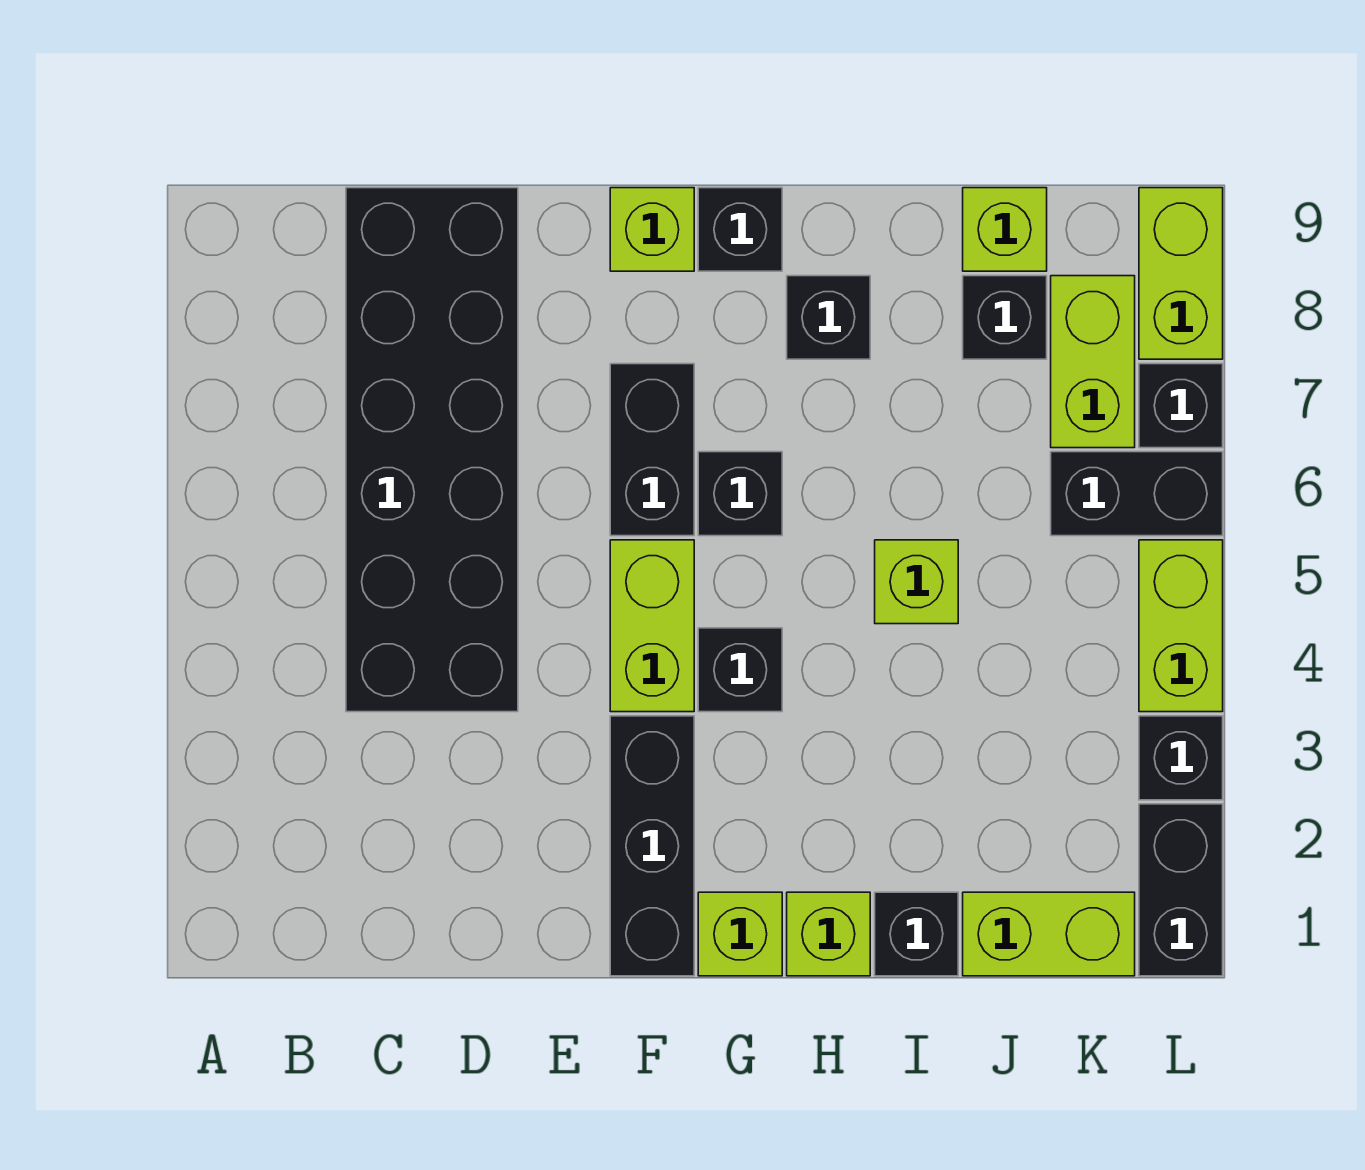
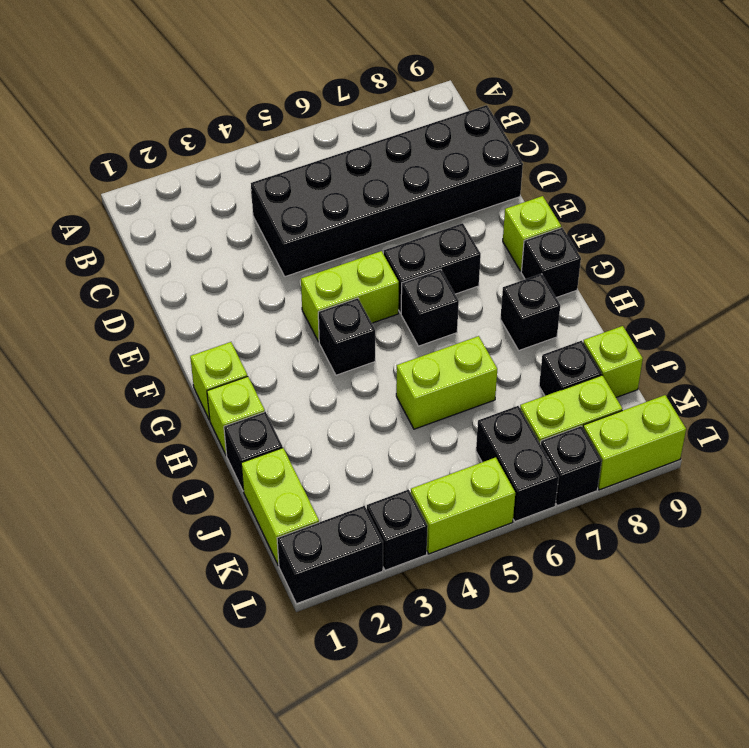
black brick F1:F3 level 1 -> none
lime brick I5 level 1 -> lime brick I5:I6 level 1

